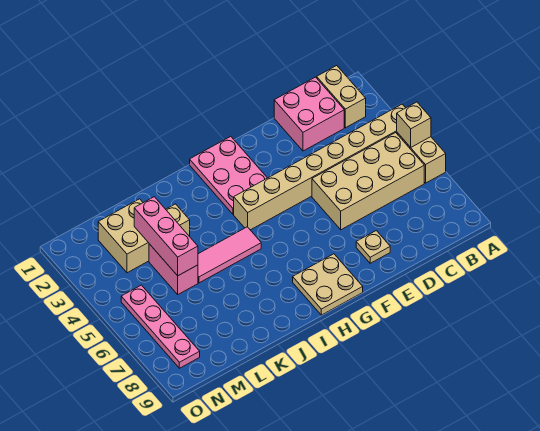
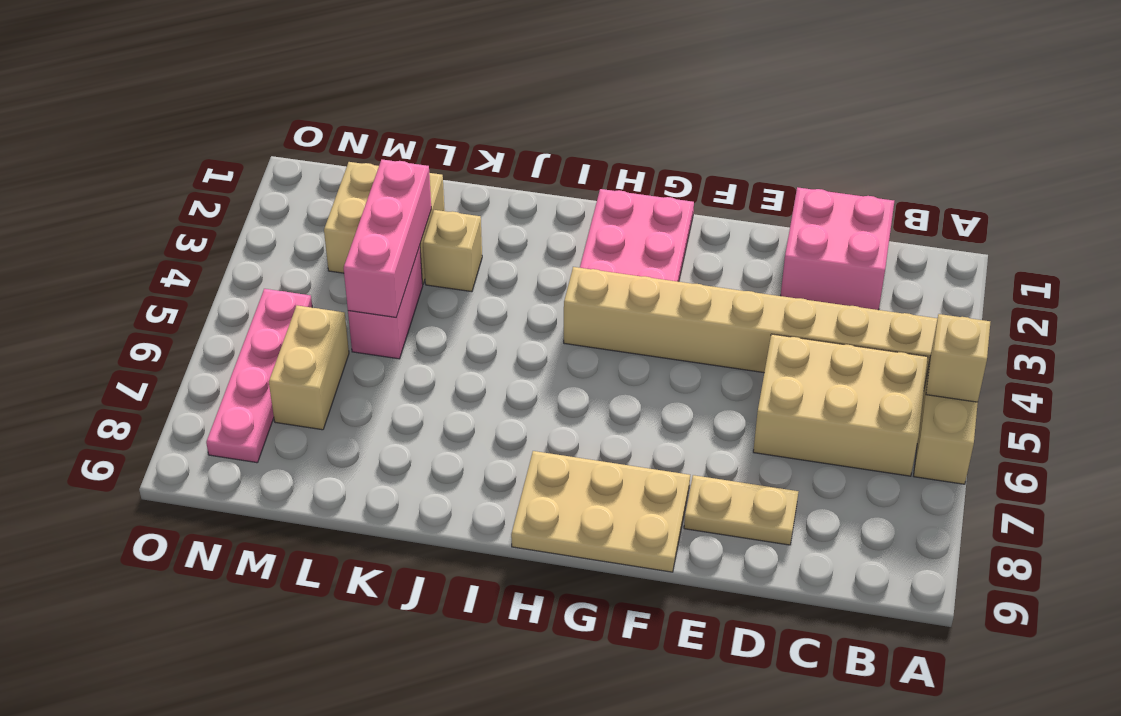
tan brick B1:B2 level 1 -> tan brick M6:M7 level 1
tan brick B5:E6 level 1 -> tan brick B5:D6 level 1
tan plate E8 level 1 -> tan plate D8:E8 level 1
tan plate G8:H9 level 1 -> tan plate F8:H9 level 1
pink tile I5:K5 level 1 -> none

